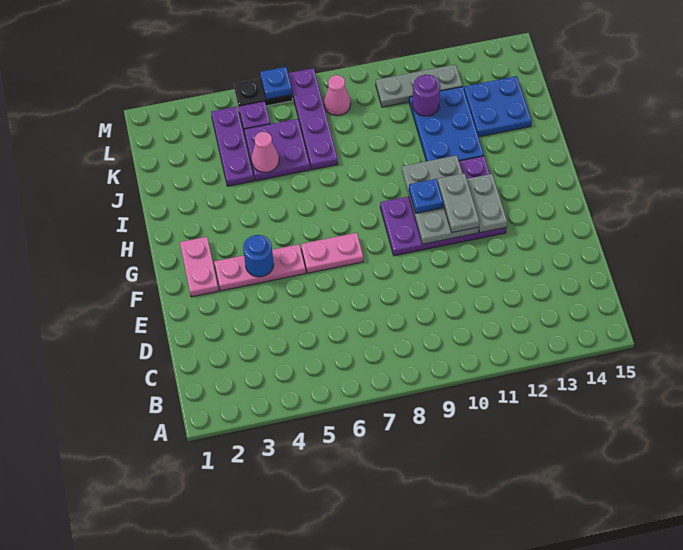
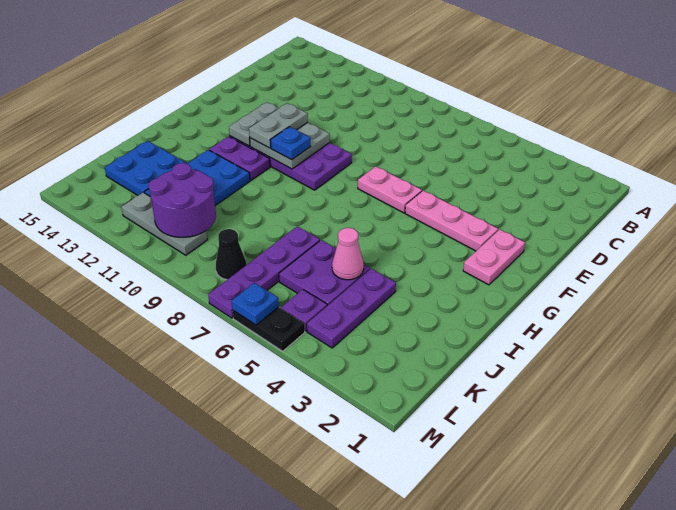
blue round brick F4 level 2 -> none
grey plate F10:H11 level 2 -> grey plate F10:G11 level 2
purple round brick K11 level 2 -> purple round brick K10:L11 level 2
pink cone L8 level 1 -> black cone L8 level 1

